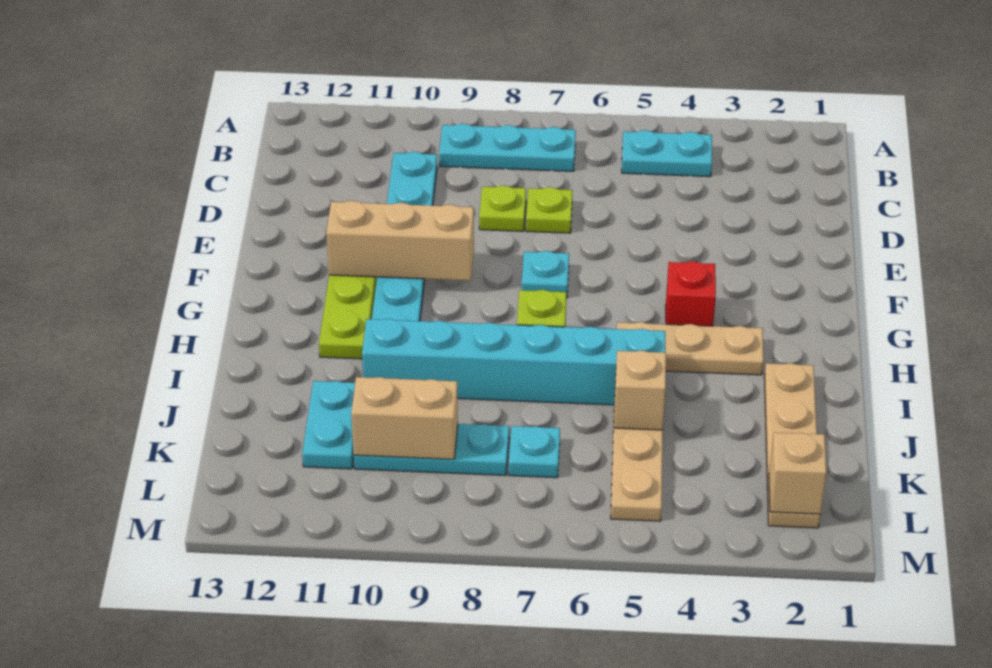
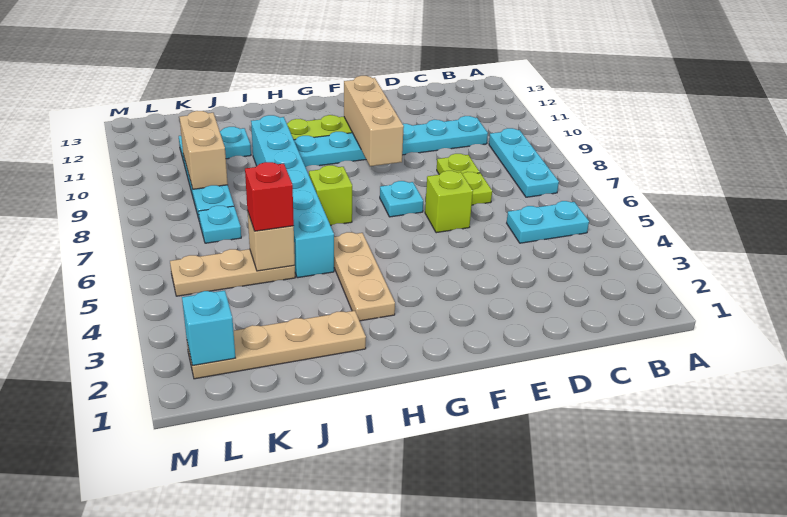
cyan plate B4:B5 level 1 -> cyan plate B5:C5 level 1
none -> lime brick E6 level 1
red brick G4 level 1 -> red brick J5 level 3
tan brick L2 level 2 -> cyan brick L2 level 2

